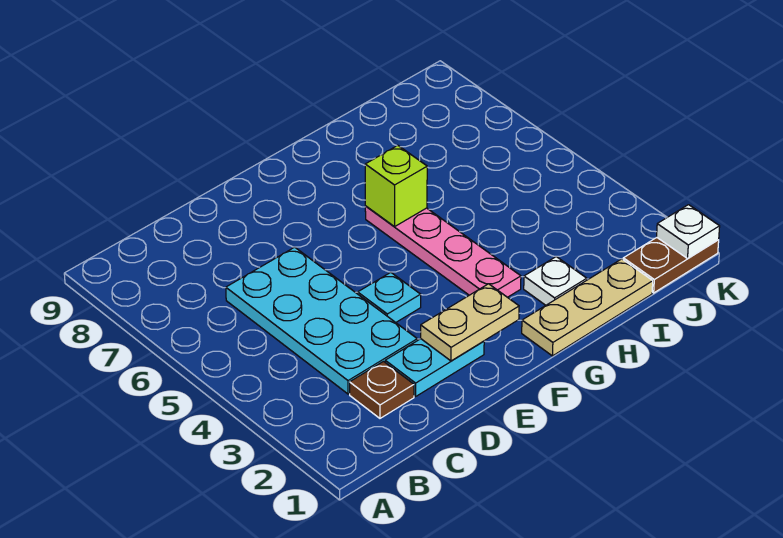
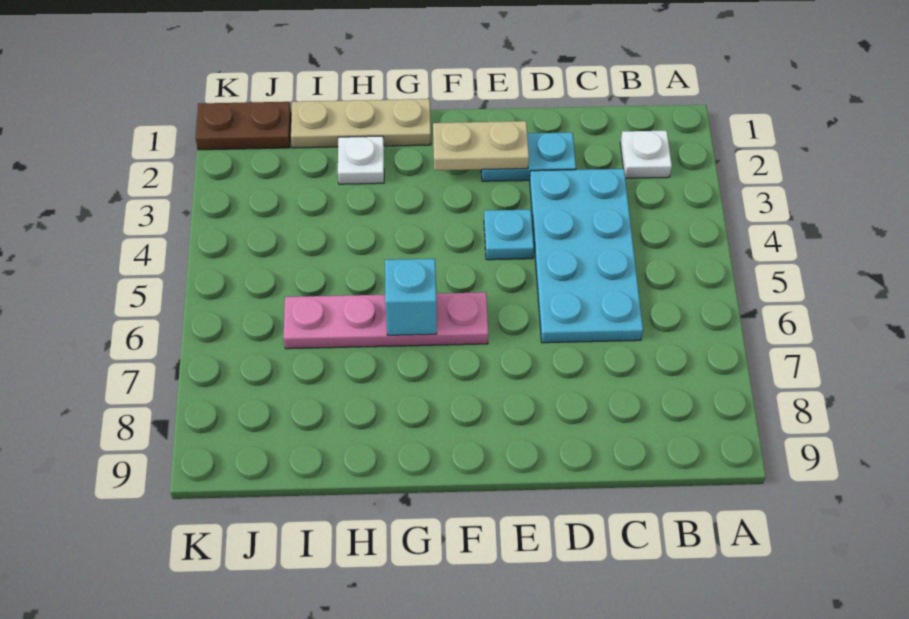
brown plate C2 level 1 -> none
pink plate G3:G6 level 1 -> pink plate F6:I6 level 1
lime brick G6 level 2 -> cyan brick G6 level 2
white plate K1 level 2 -> white plate B2 level 1

